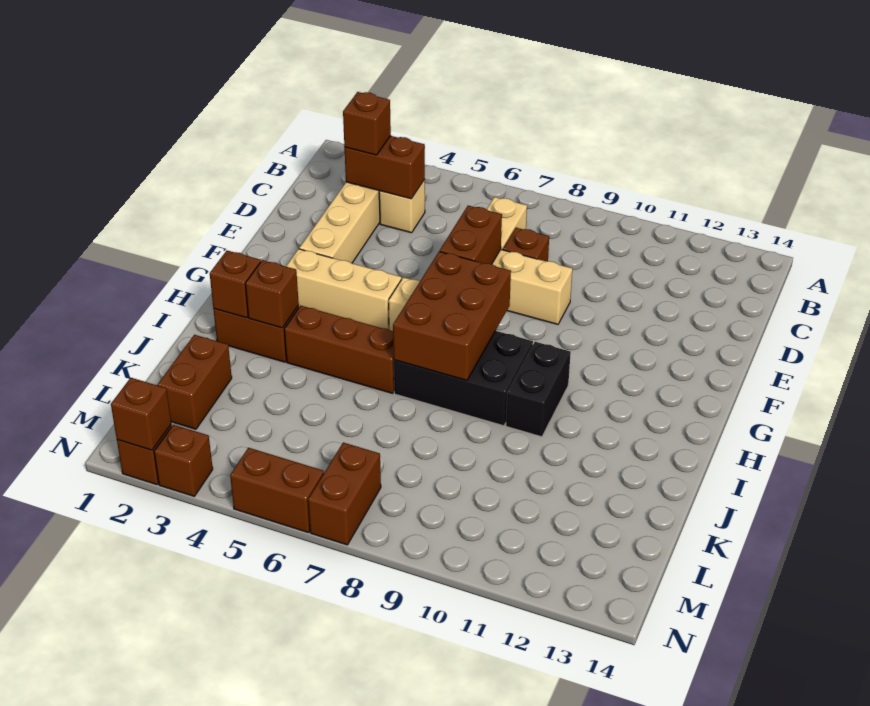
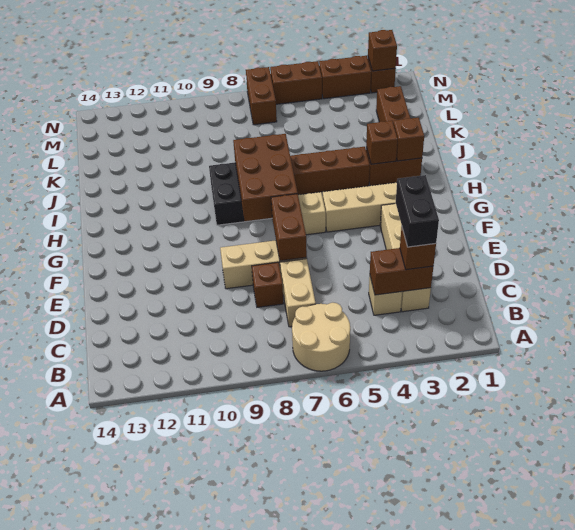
none -> tan round brick A6:B7 level 1
black brick H10:I10 level 1 -> black brick C3:D3 level 4
brown brick N3 level 1 -> brown brick N3:N4 level 1

